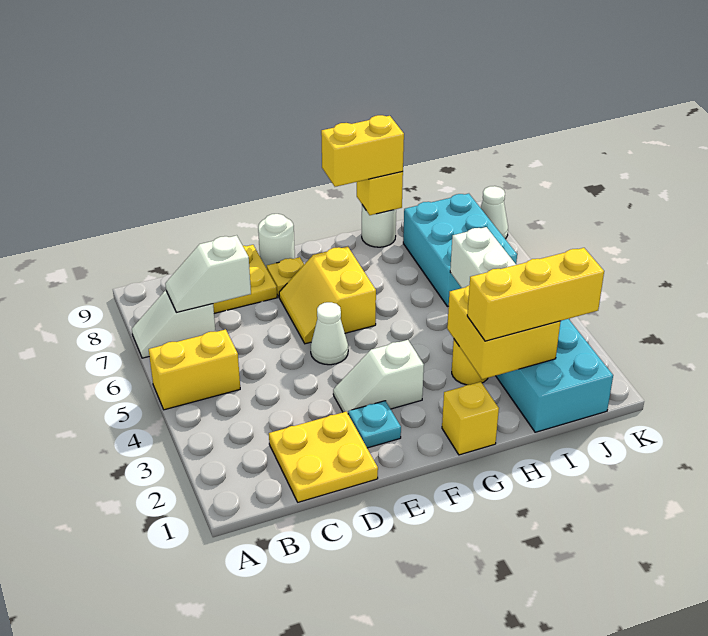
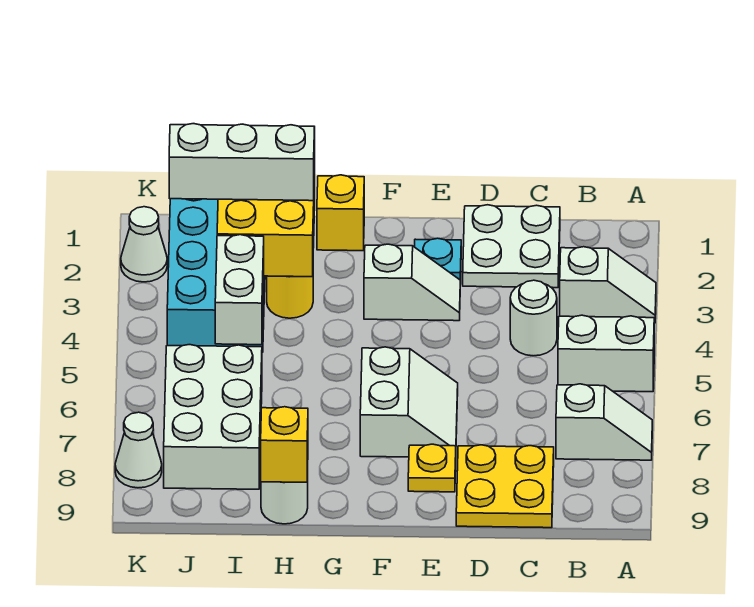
yellow brick A5:B5 level 1 -> white brick A5:B5 level 1
white slope B7:C7 level 2 top C -> white slope A3:B3 level 1 top B
yellow plate C1:D2 level 1 -> white plate C1:D2 level 1
white cone E5 level 1 -> white cone K2 level 1
yellow slope E6:F7 level 1 top F -> white slope E6:F7 level 1 top F
white round brick E9 level 1 -> white round brick C4 level 1
yellow brick G9:H9 level 3 -> none
yellow brick H2:J2 level 3 -> white brick H2:J2 level 3
cyan brick I6:J8 level 1 -> white brick I6:J8 level 1

